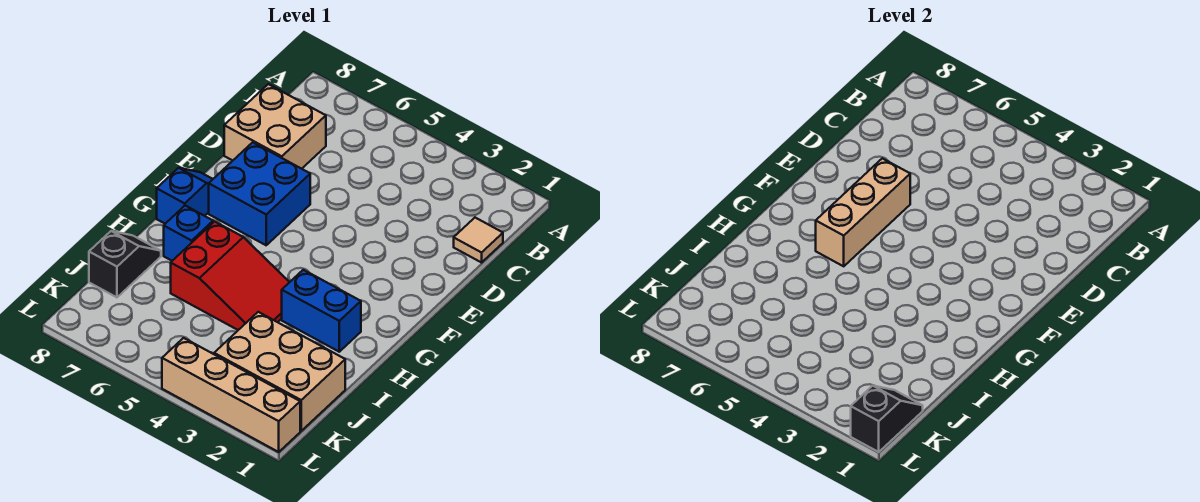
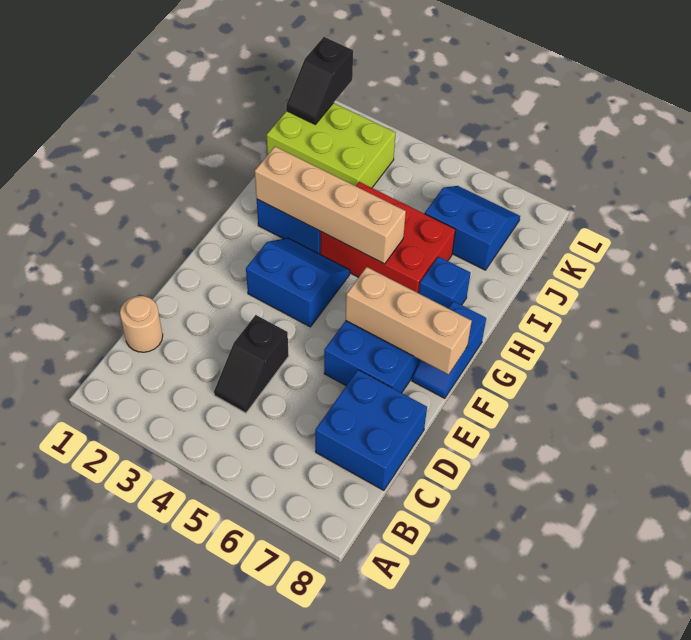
tan tile C1 level 1 -> tan round brick C1 level 1
tan brick C7:D8 level 1 -> blue brick C7:D8 level 1
tan brick E6:G6 level 2 -> tan brick F6:F8 level 2
none -> blue slope F3:G4 level 1 top F
red slope H4:I6 level 1 top 6 -> red brick H4:I6 level 1
black slope I8:J8 level 1 top J -> black slope C4:D4 level 1 top D
tan brick J1:K3 level 1 -> lime brick J1:K3 level 1
none -> blue slope J6:K7 level 1 top J
tan brick L1:L4 level 1 -> tan brick H2:H5 level 2

